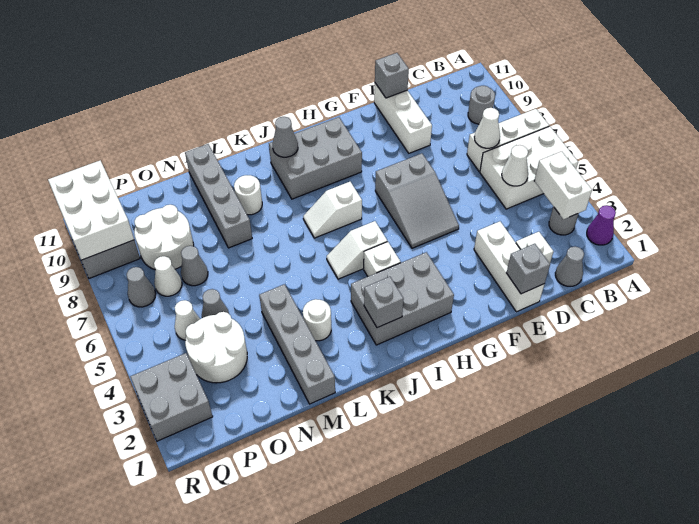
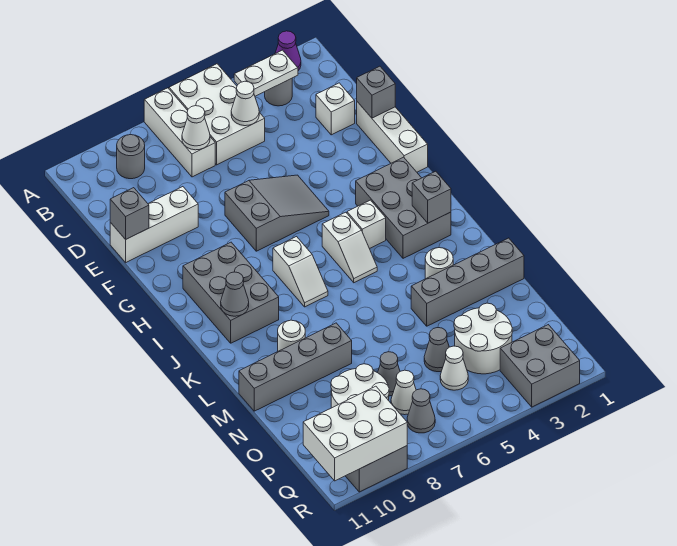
white brick B3:B4 level 2 -> white plate B3:B4 level 2
grey cone C1 level 1 -> none
white brick E1:E3 level 1 -> white brick E1:G1 level 1

